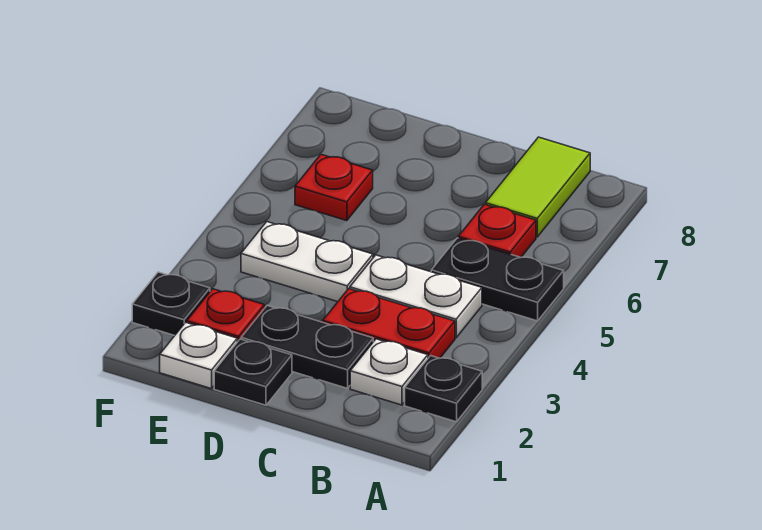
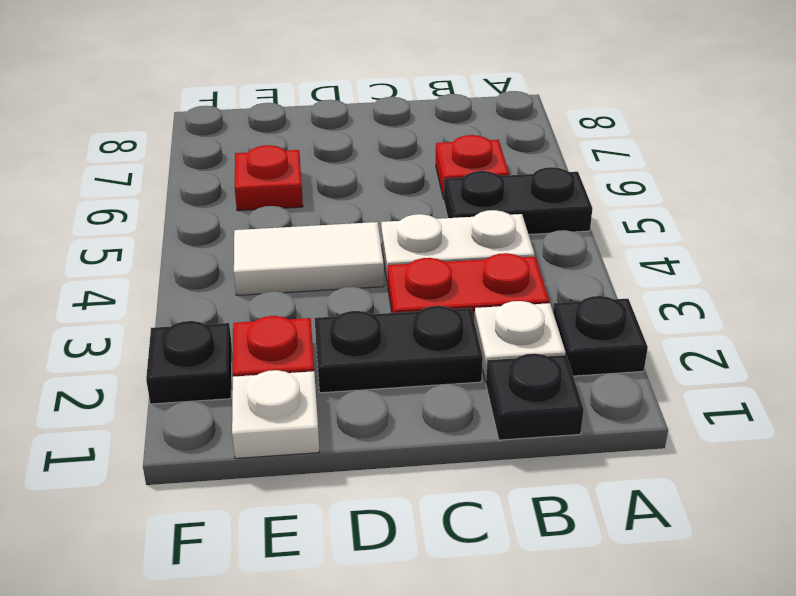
lime tile B7:B8 level 1 -> none
black plate D1 level 1 -> black plate B1 level 1
white plate D4:E4 level 1 -> white tile D4:E4 level 1

